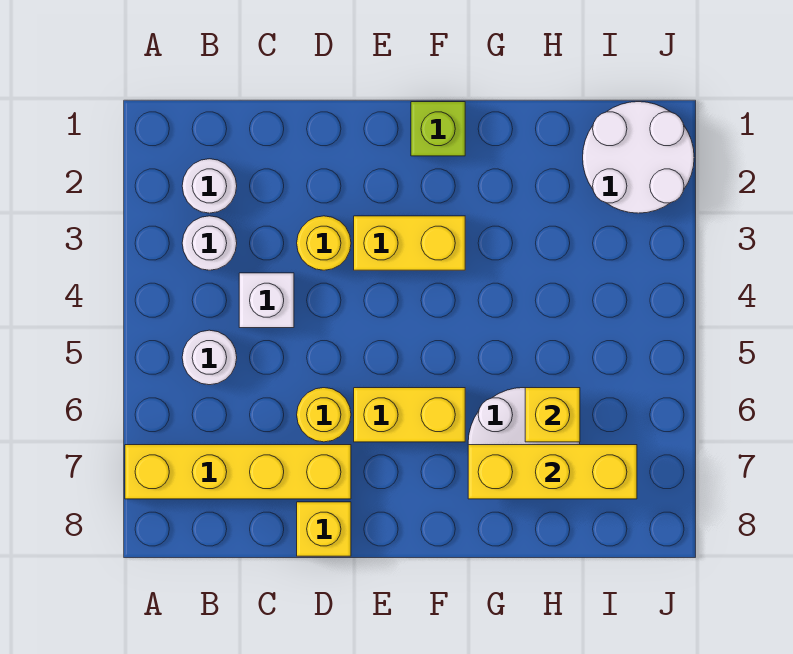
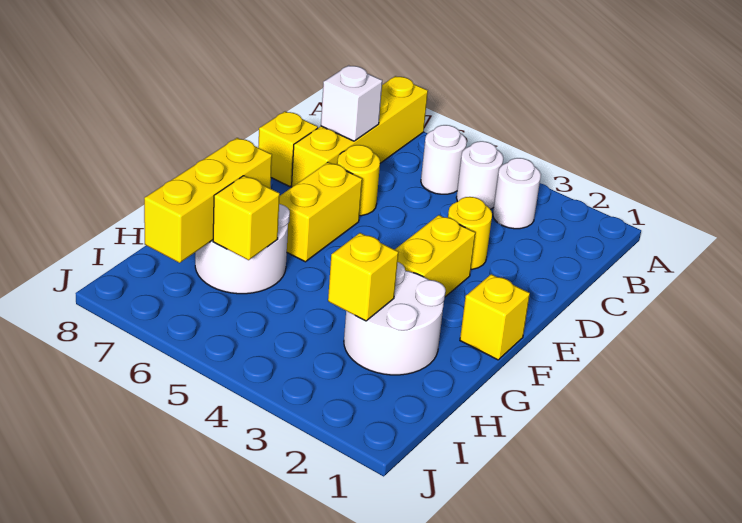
white round brick B2 level 1 -> white round brick B4 level 1
white brick C4 level 1 -> white brick C7 level 2
lime brick F1 level 1 -> yellow brick F1 level 1
none -> yellow brick H3 level 2
white round brick I1:J2 level 1 -> white round brick G2:H3 level 1

